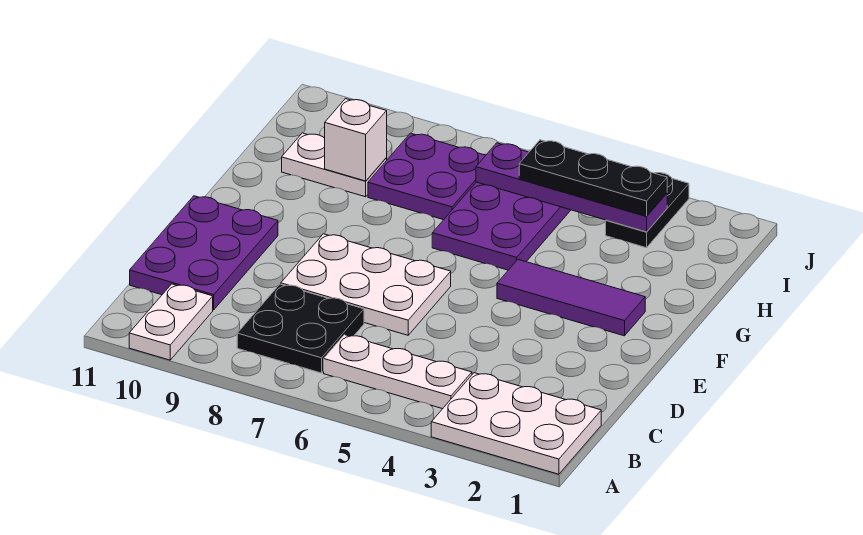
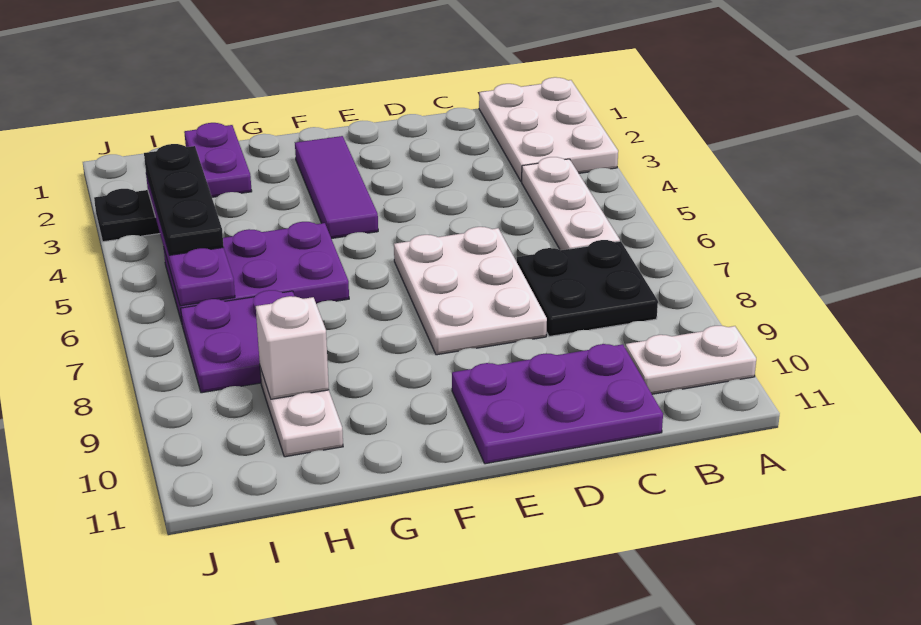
none -> purple plate H1:H2 level 1

